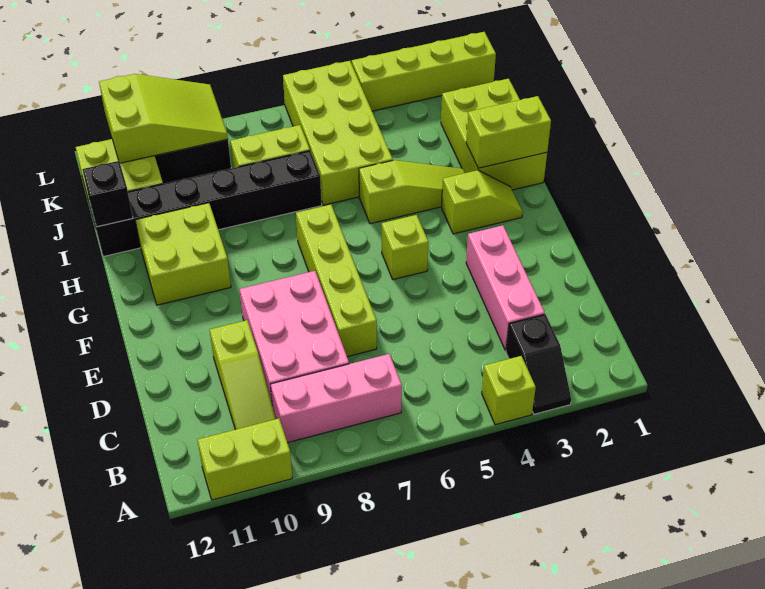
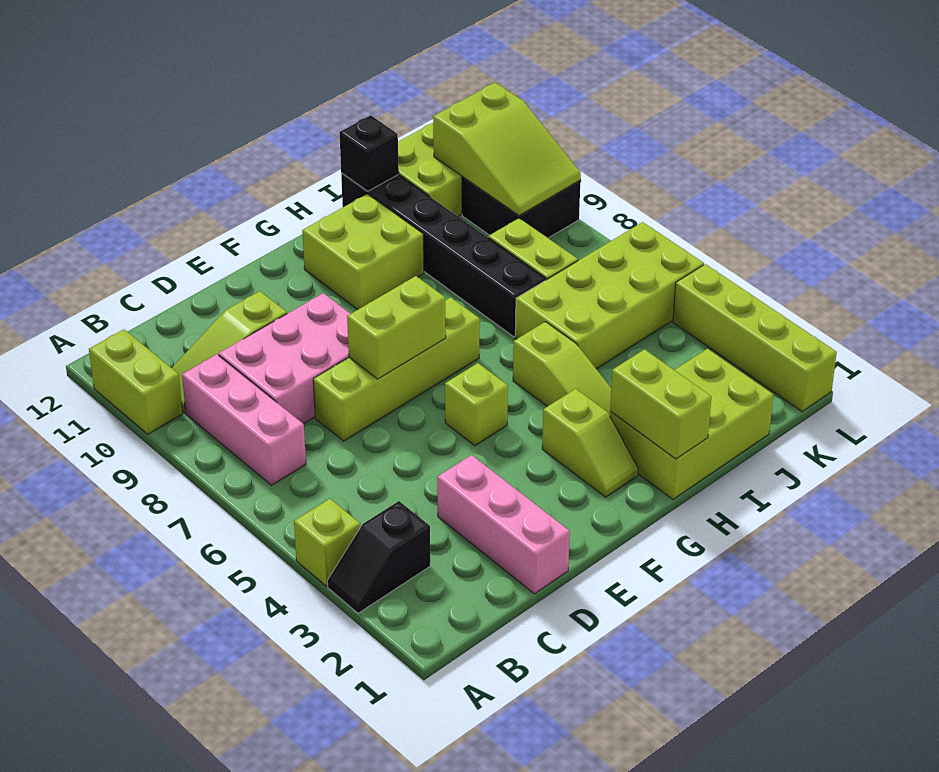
pink brick C3:E3 level 1 -> pink brick D1:D3 level 1
none -> lime brick E7:F7 level 2

